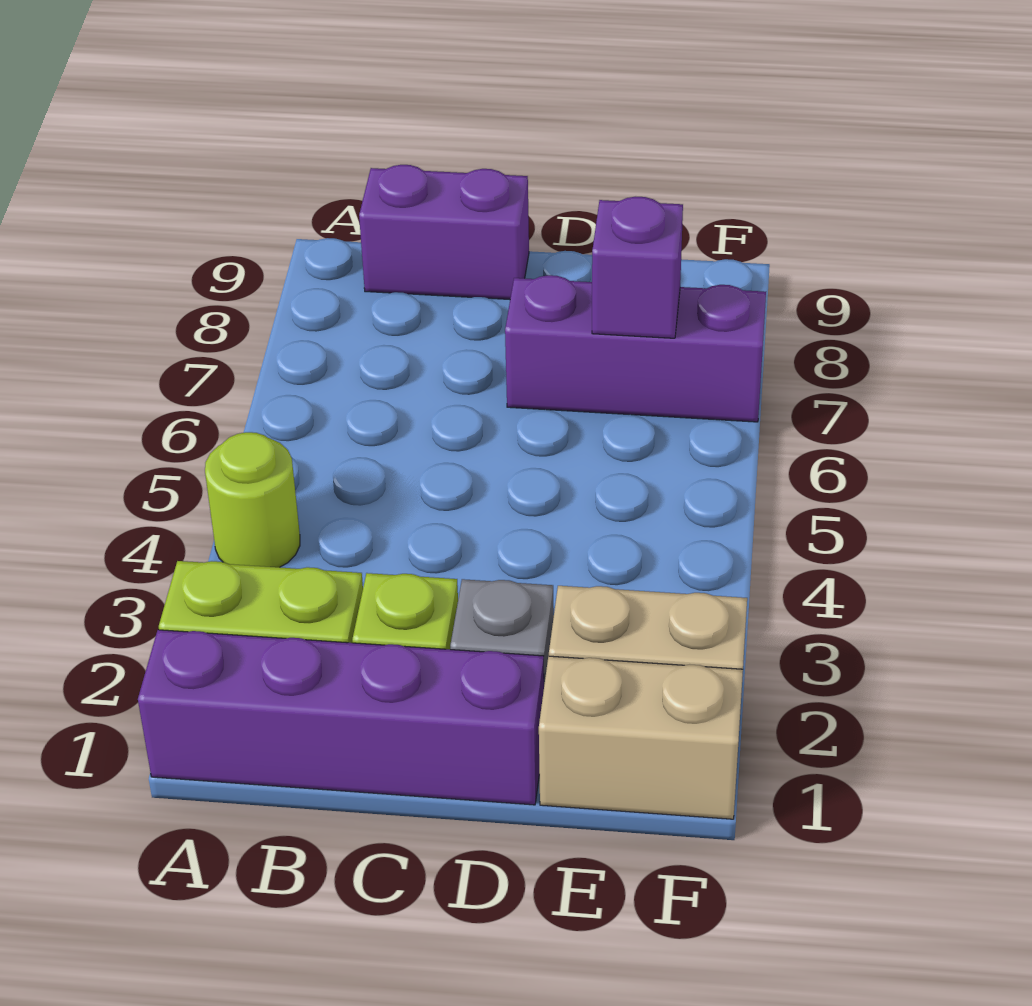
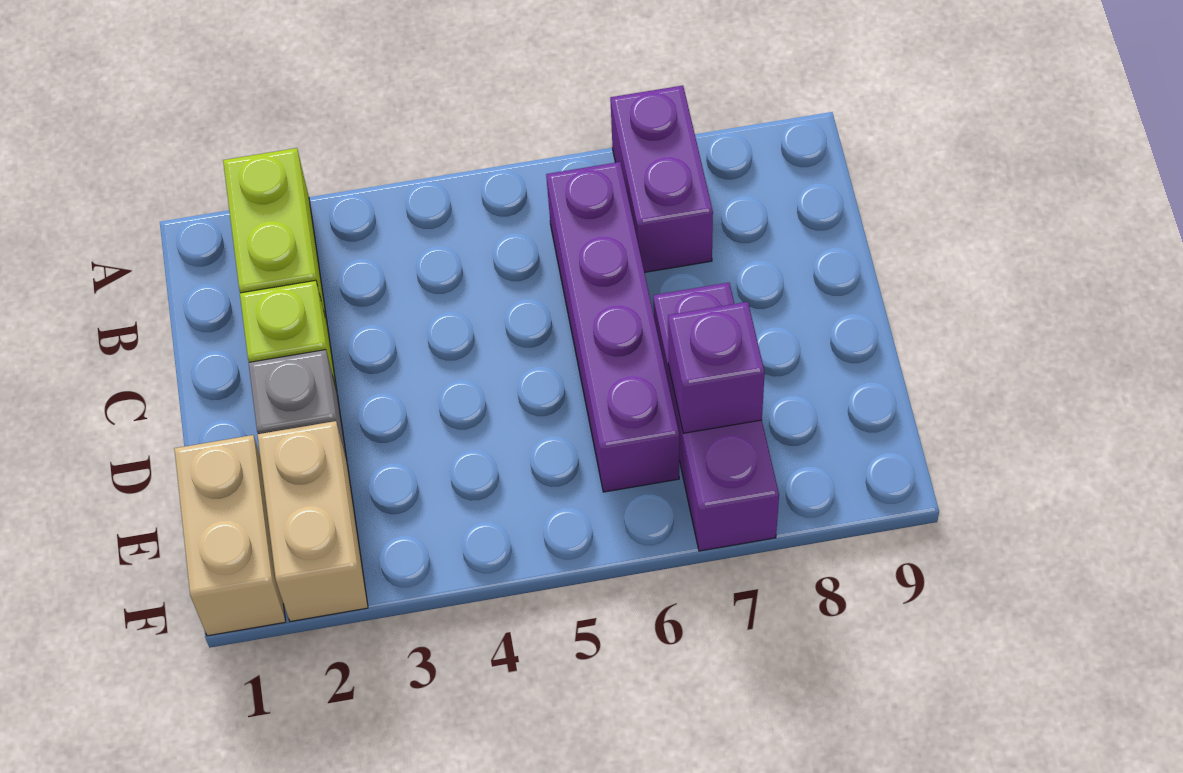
purple brick A1:D1 level 1 -> purple brick B6:E6 level 1
lime round brick A4 level 1 -> none
purple brick B9:C9 level 1 -> purple brick A7:B7 level 1

